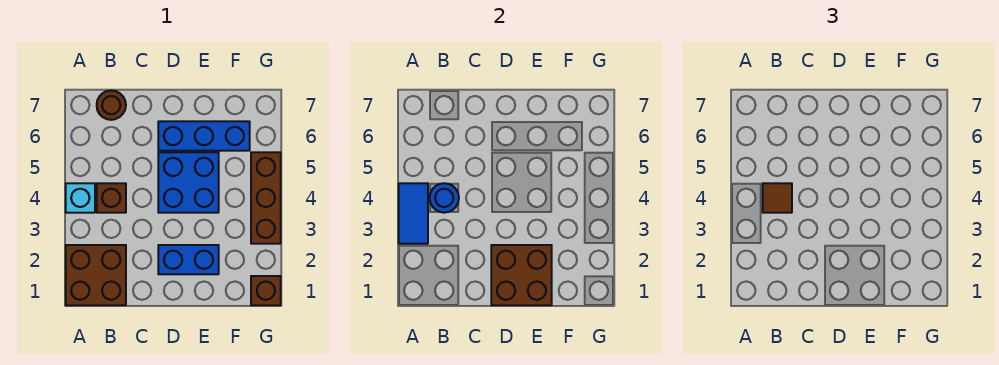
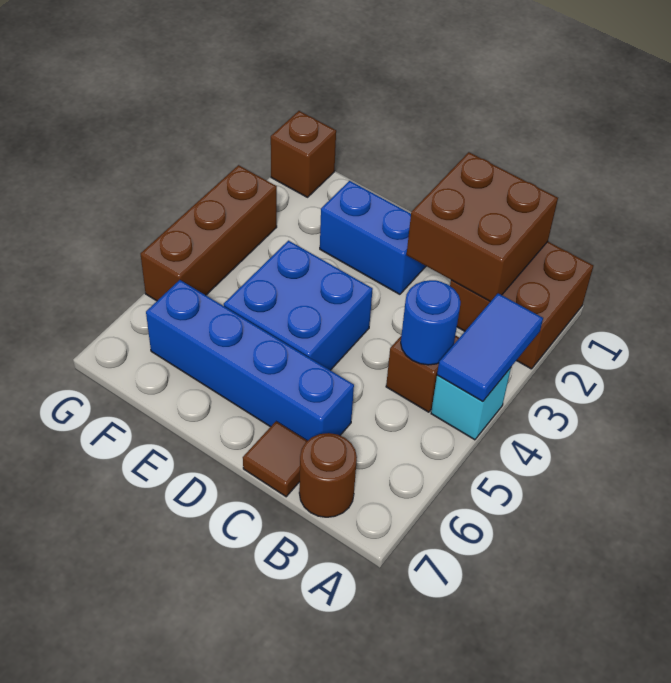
brown tile B4 level 3 -> brown tile C7 level 1
brown brick D1:E2 level 2 -> brown brick B1:C2 level 2
blue brick D6:F6 level 1 -> blue brick C6:F6 level 1

